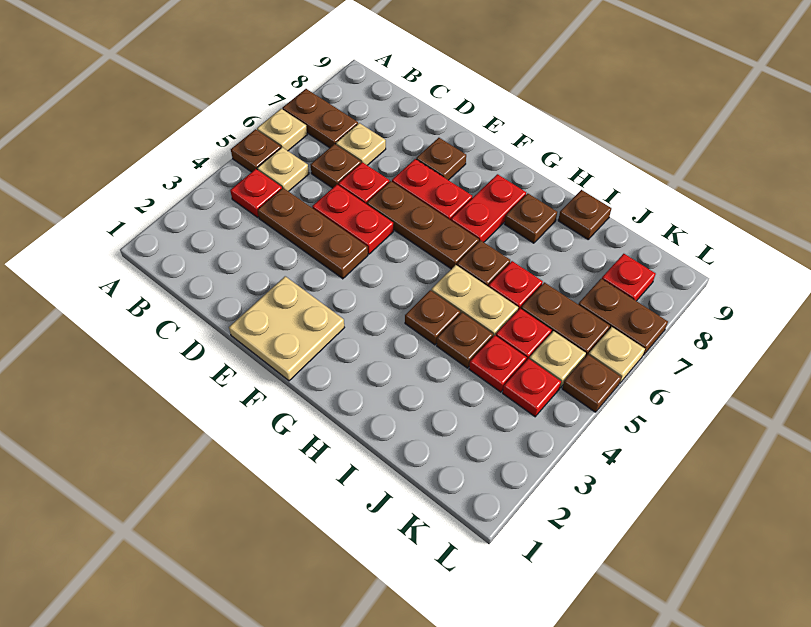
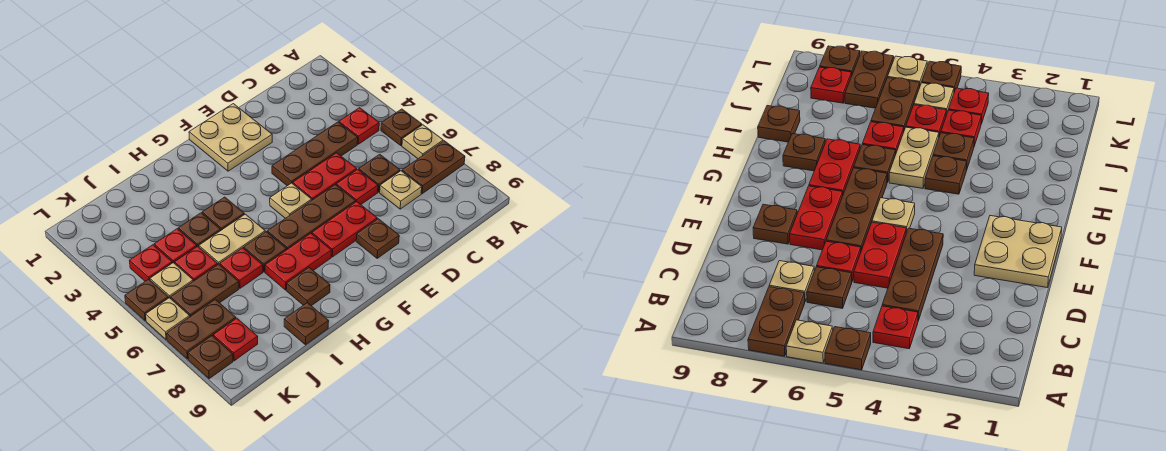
tan plate B5 level 1 -> tan plate F5 level 1
red plate G7:G8 level 1 -> red plate G7:H7 level 1
none -> brown plate L8 level 1

